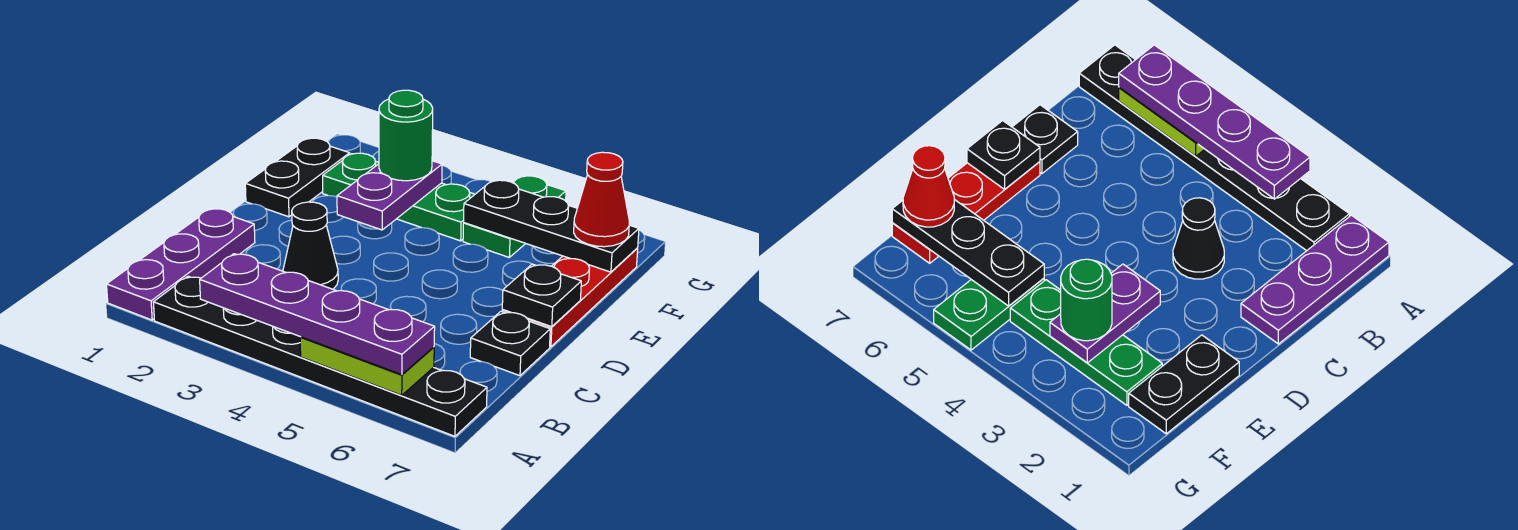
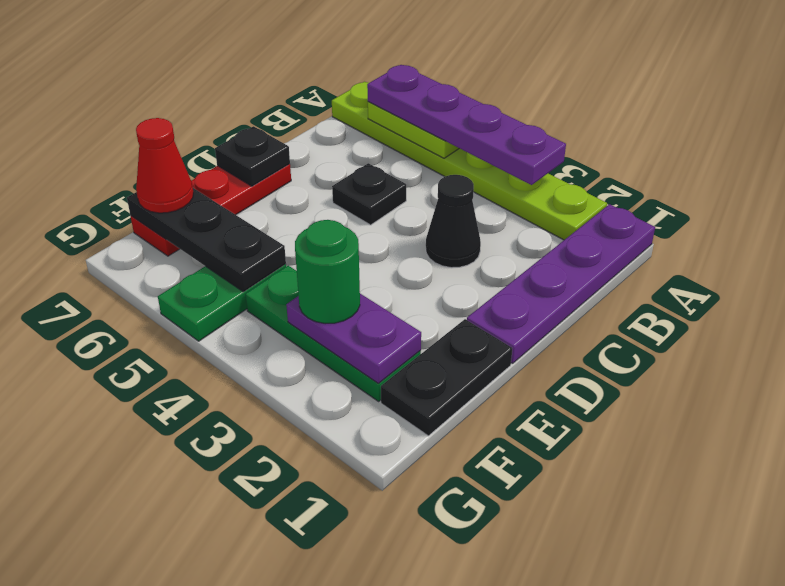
purple plate A1:C1 level 1 -> purple plate A1:D1 level 1
black plate A2:A7 level 1 -> lime plate A2:A7 level 1
black plate C7 level 1 -> black plate C5 level 1
purple plate E3:F3 level 2 -> purple plate F2:F3 level 2

